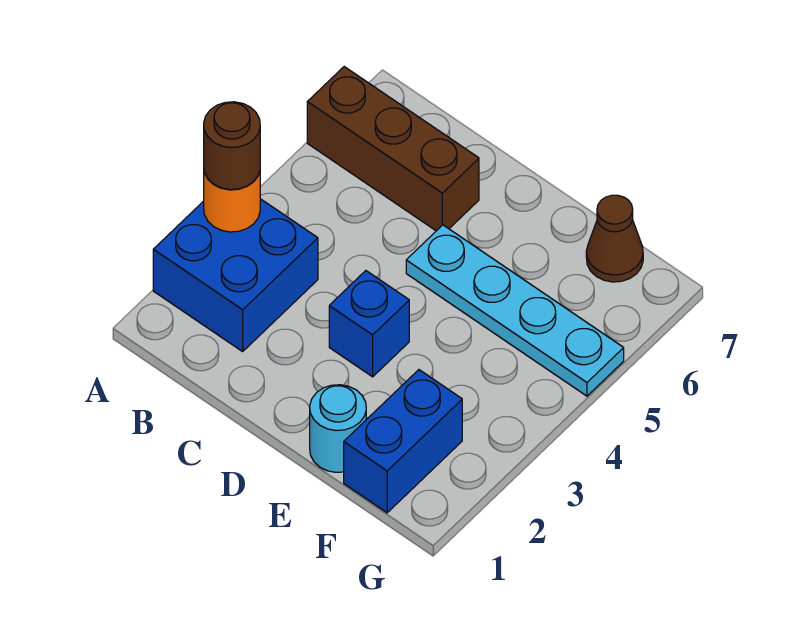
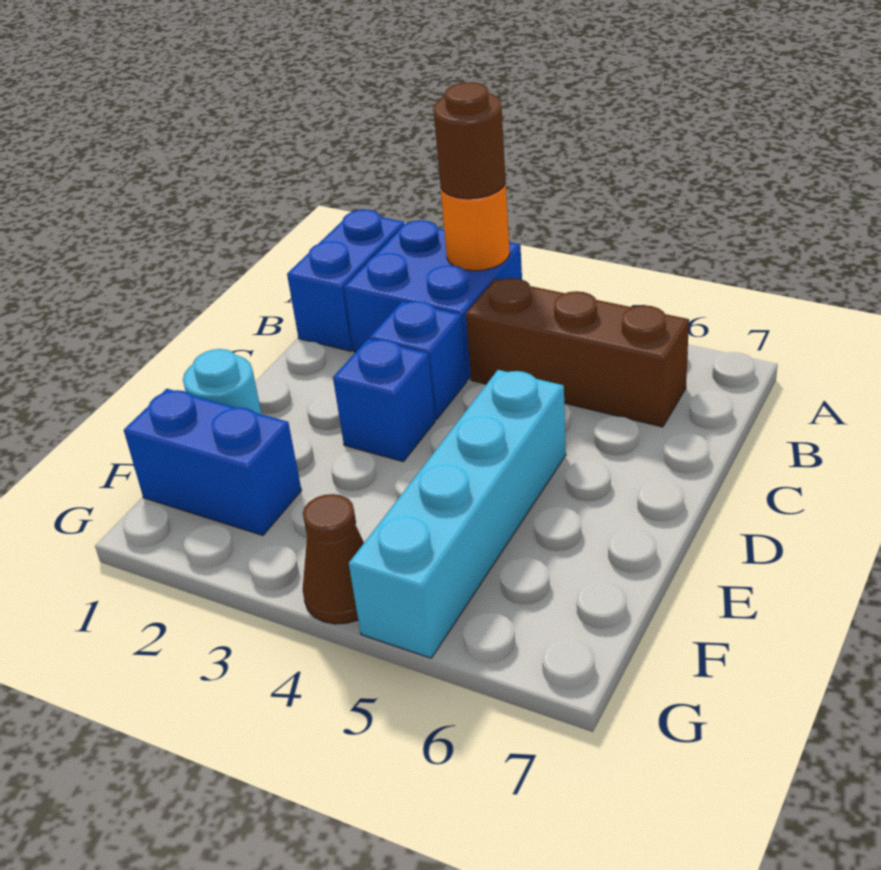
none -> blue brick A1:B1 level 1
brown brick A6:C6 level 1 -> brown brick B4:B6 level 1
none -> blue brick C3 level 1
cyan plate D5:G5 level 1 -> cyan brick D5:G5 level 1
brown cone F7 level 1 -> brown cone G4 level 1

